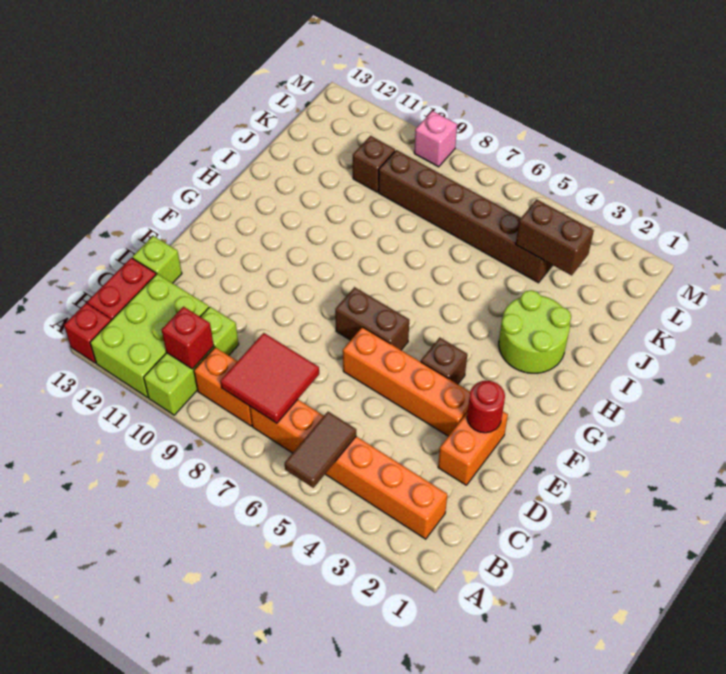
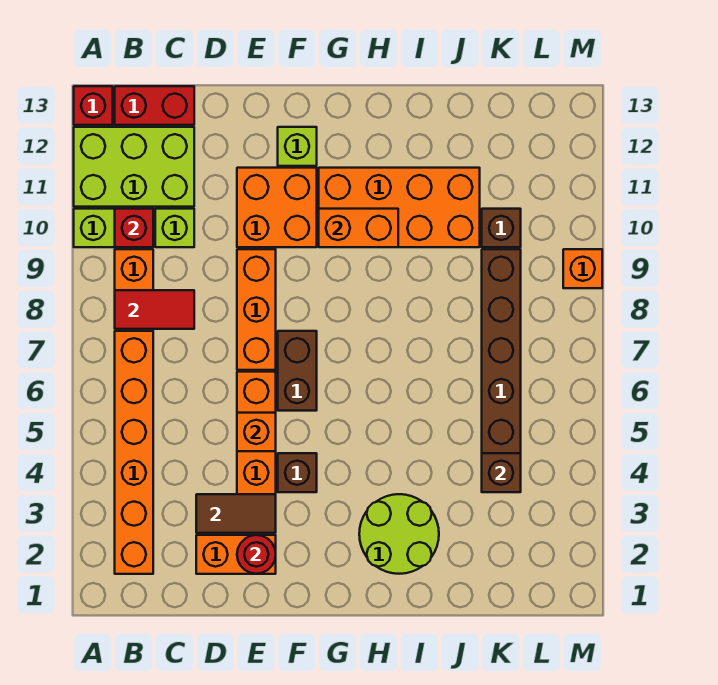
brown tile A5:B5 level 2 -> brown tile D3:E3 level 2
red tile B7:C8 level 2 -> red tile B8:C8 level 2
lime brick D13 level 1 -> lime brick F12 level 1
none -> orange brick E5 level 2
none -> orange brick E7:E9 level 1
none -> orange brick E10:F11 level 1
none -> orange brick G10:J11 level 1
none -> orange brick G10:H10 level 2
brown brick K3:K4 level 2 -> brown brick K4 level 2
pink brick M9 level 1 -> orange brick M9 level 1

